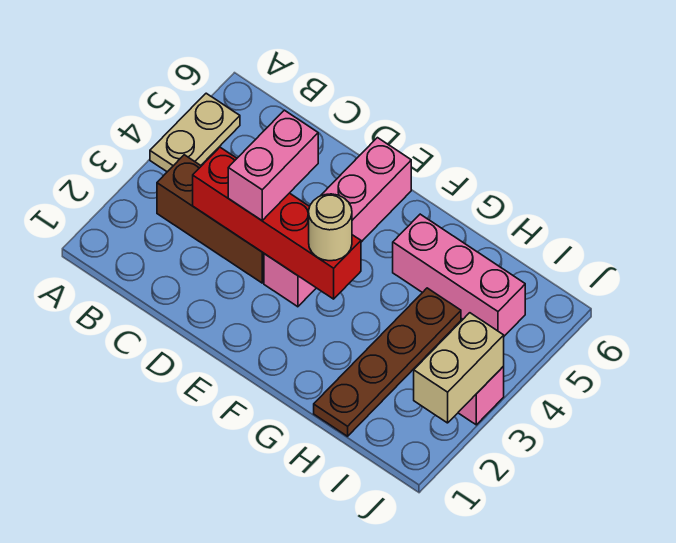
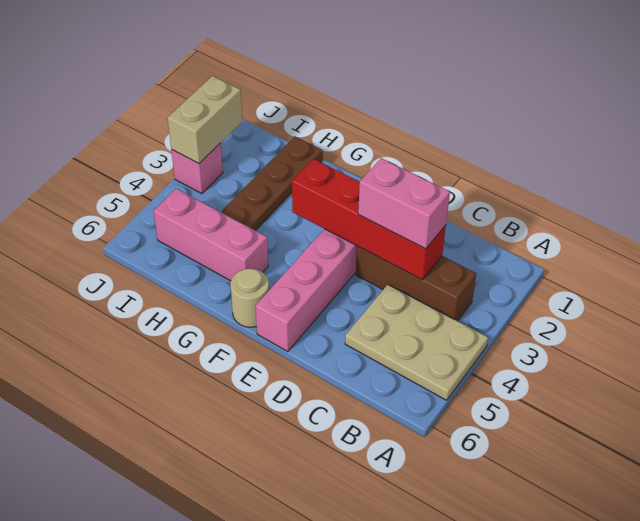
tan plate A4:A5 level 1 -> tan plate A4:C5 level 1
pink brick D3:D4 level 3 -> pink brick C3:D3 level 3
tan round brick F3 level 3 -> tan round brick F6 level 1

